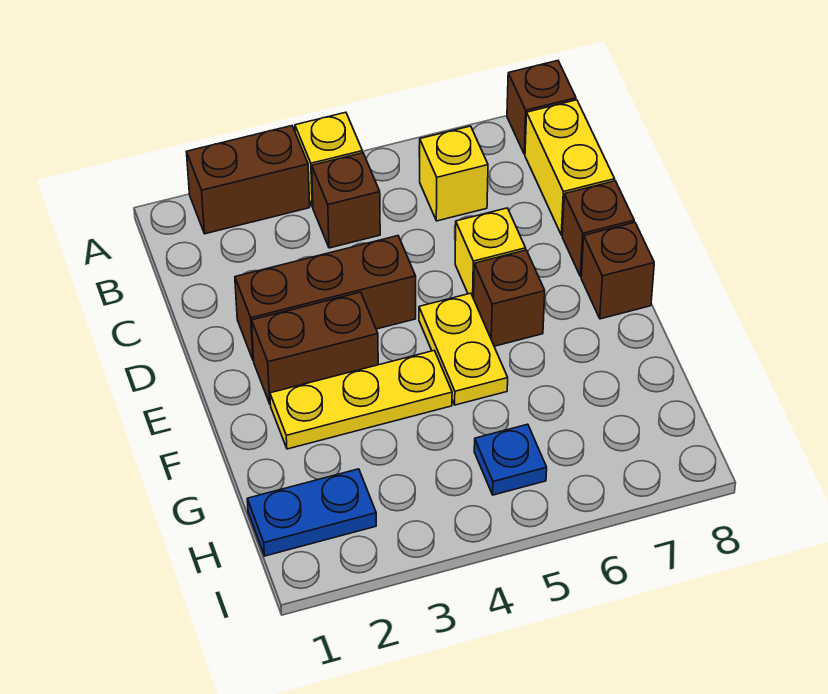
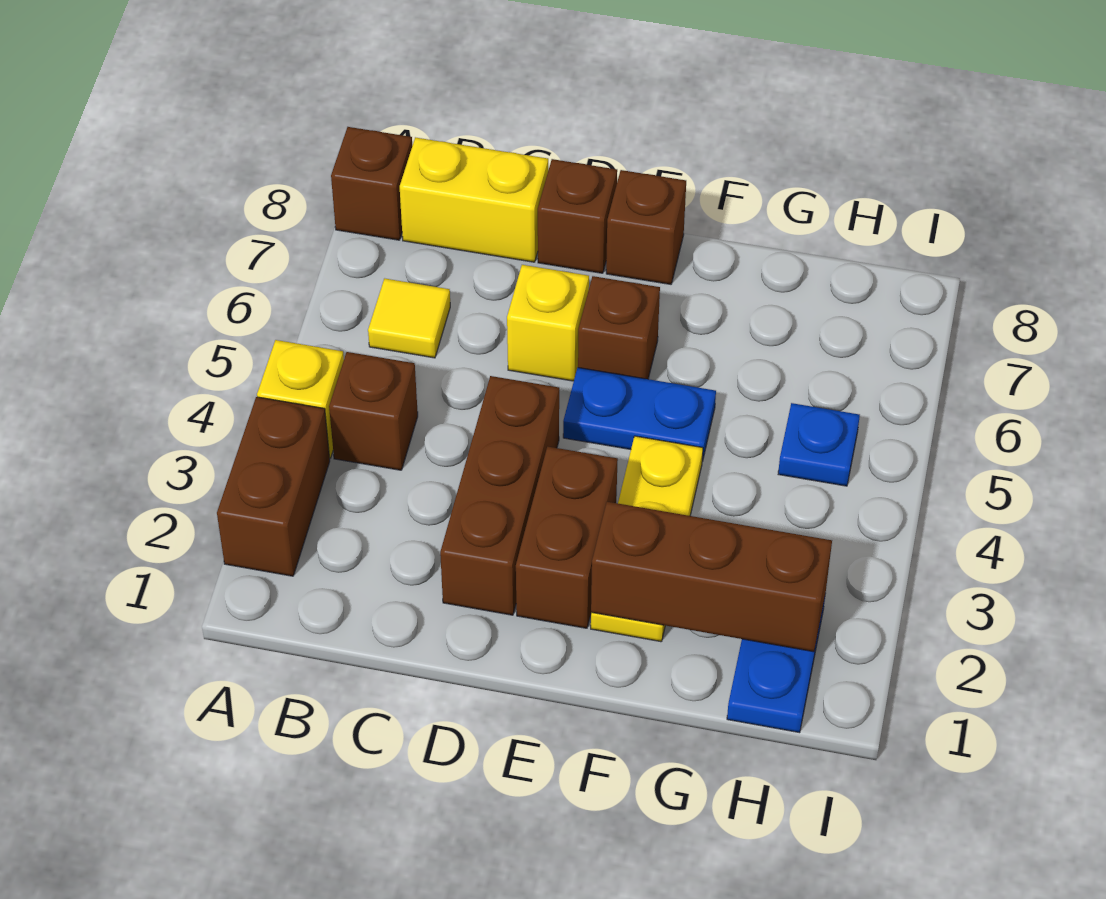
yellow brick B6 level 1 -> yellow tile B6 level 1
yellow plate E5:F5 level 1 -> blue plate E5:F5 level 1
none -> brown brick F2:H2 level 2

